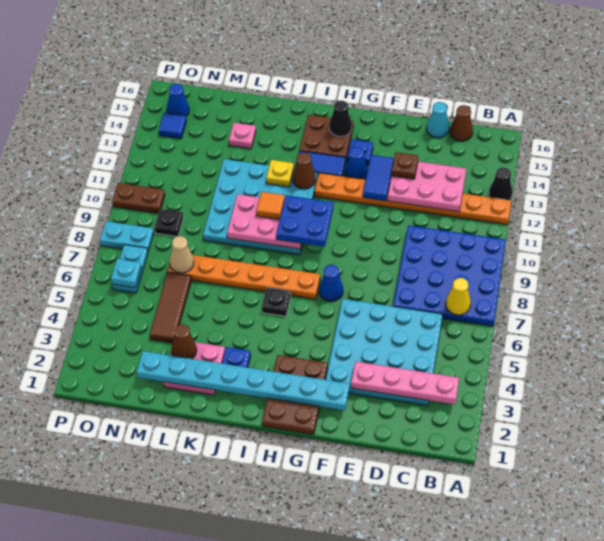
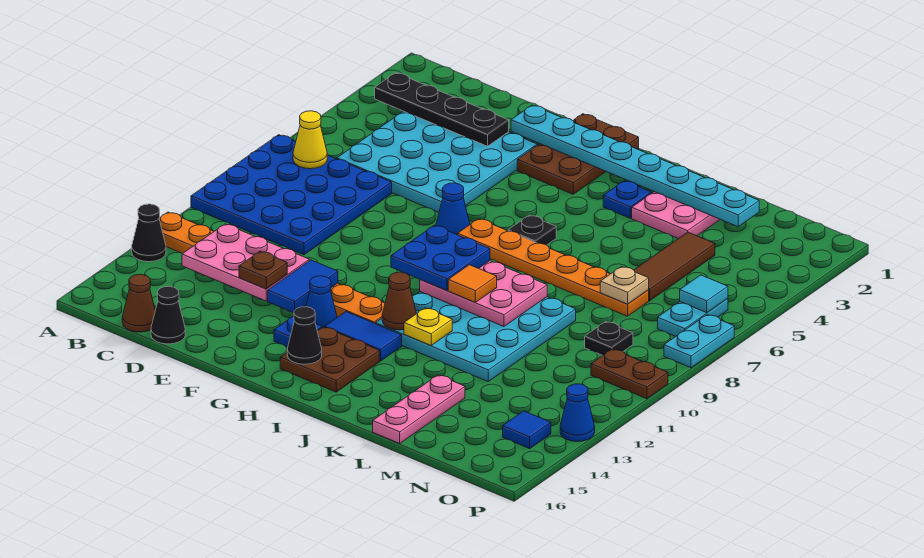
pink plate B3:E3 level 2 -> black plate B3:E3 level 2
cyan cone D16 level 1 -> black cone D16 level 1
brown cone L3 level 2 -> none
pink plate L14 level 1 -> pink plate L14:L16 level 1
tan cone M7 level 2 -> tan plate M7 level 2
cyan plate O6 level 2 -> cyan tile O6 level 2
cyan plate O8:P8 level 1 -> cyan plate P7:P8 level 1
blue cone O15 level 1 -> blue cone P13 level 1

